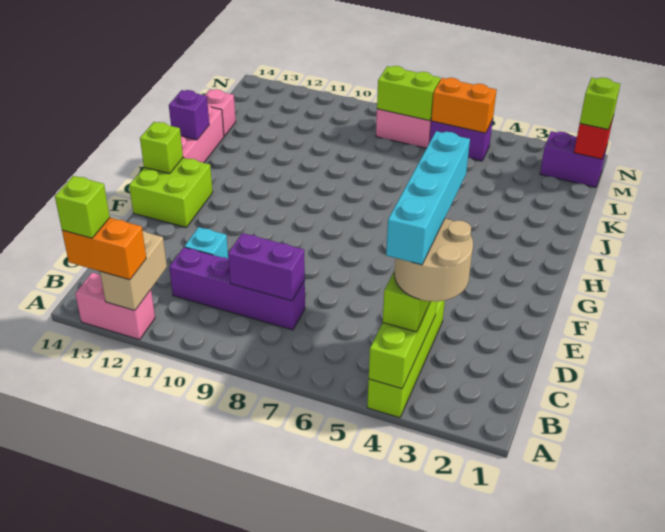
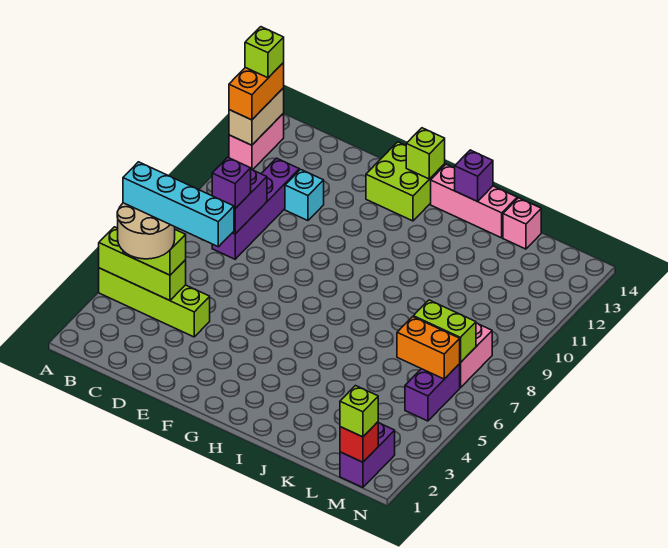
tan brick A12:B12 level 2 -> tan brick A12:A13 level 2
none -> purple brick C8 level 3
orange brick M5:M6 level 2 -> orange brick L6:M6 level 2
lime brick M7:M8 level 2 -> lime brick L7:M7 level 2

